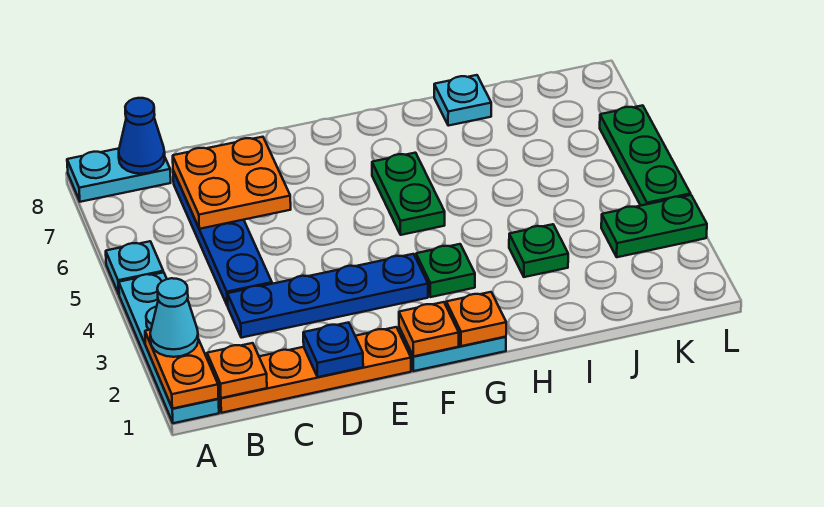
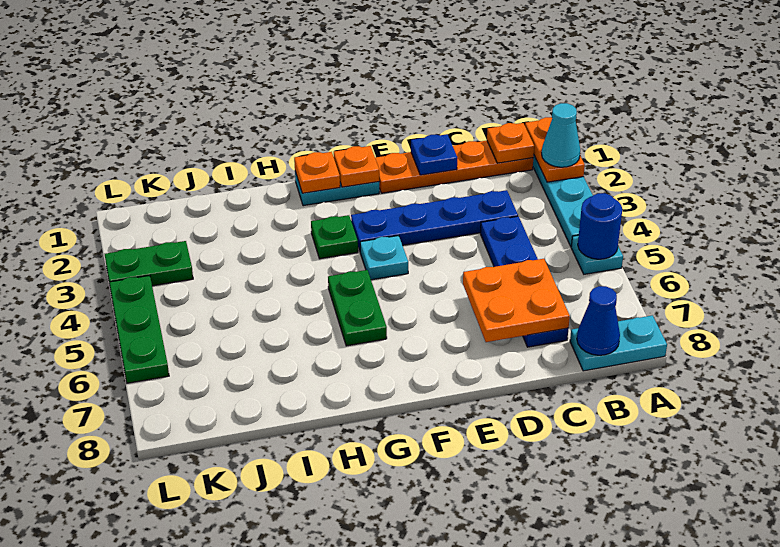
none -> blue round brick A5 level 2
green plate I3 level 1 -> none
cyan plate I8 level 1 -> cyan plate F4 level 1

